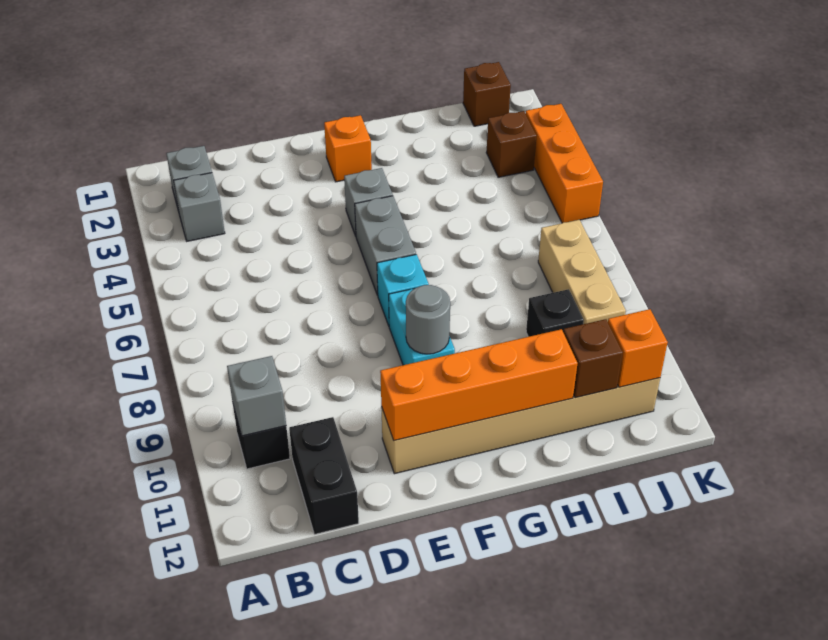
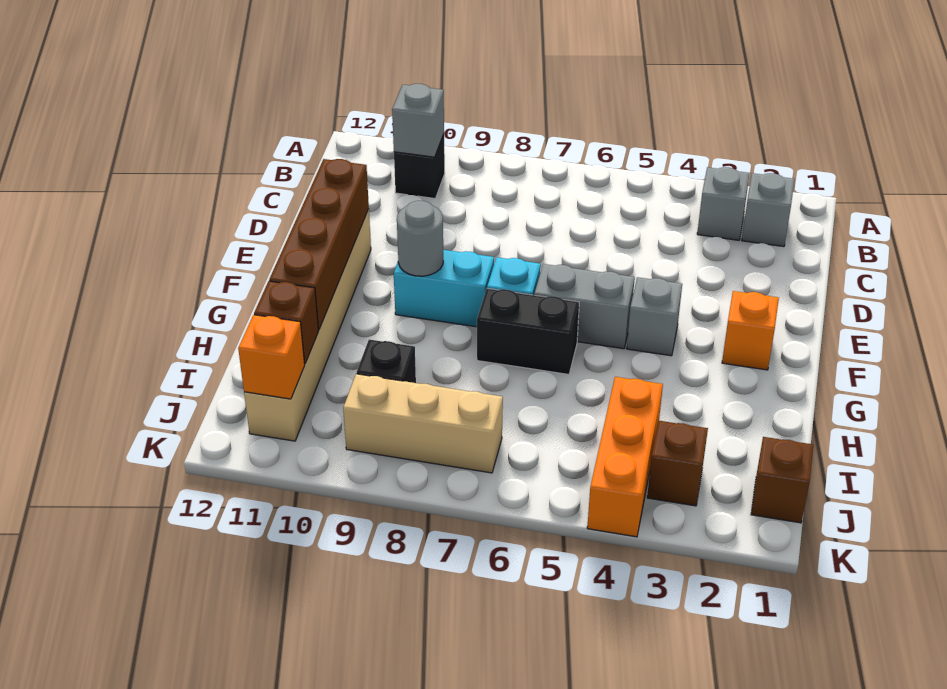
black brick C11:C12 level 1 -> black brick G6:G7 level 1
orange brick E11:H11 level 2 -> brown brick E11:H11 level 2
orange brick K3:K5 level 1 -> orange brick I4:K4 level 1

